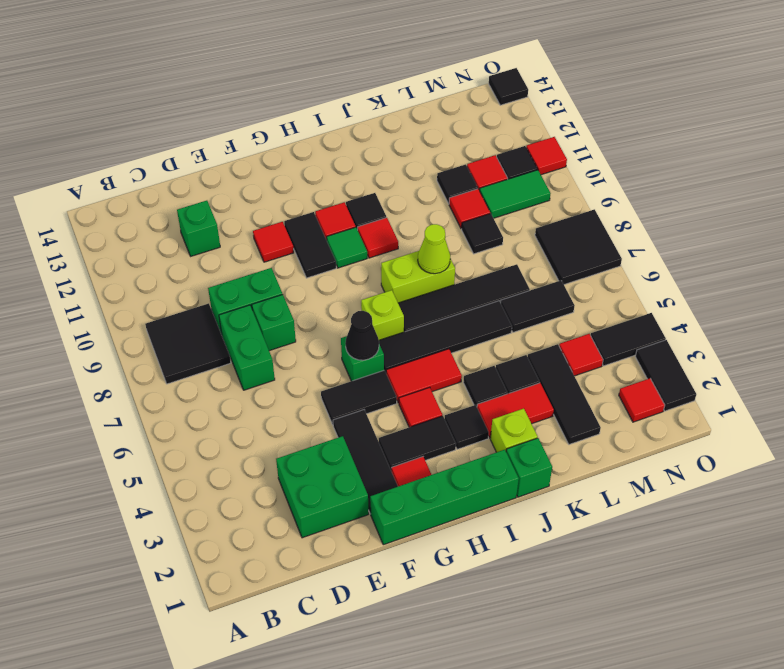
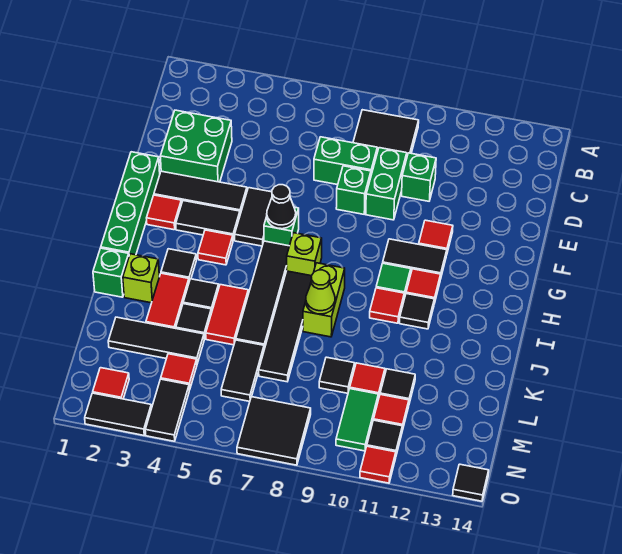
green brick D12 level 1 -> green brick D10 level 1
black tile G3:H3 level 1 -> black tile G3:G4 level 1
red tile H5:I5 level 1 -> red tile J5:K5 level 1

